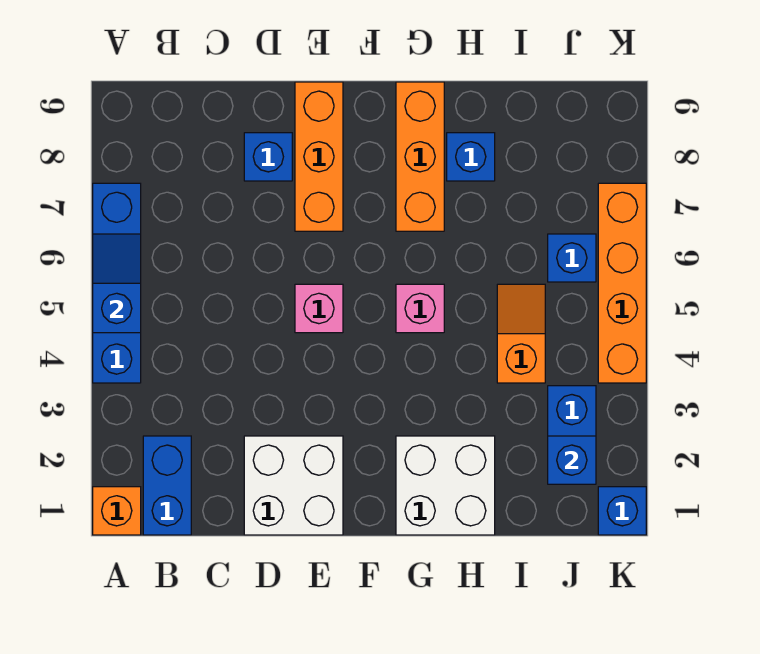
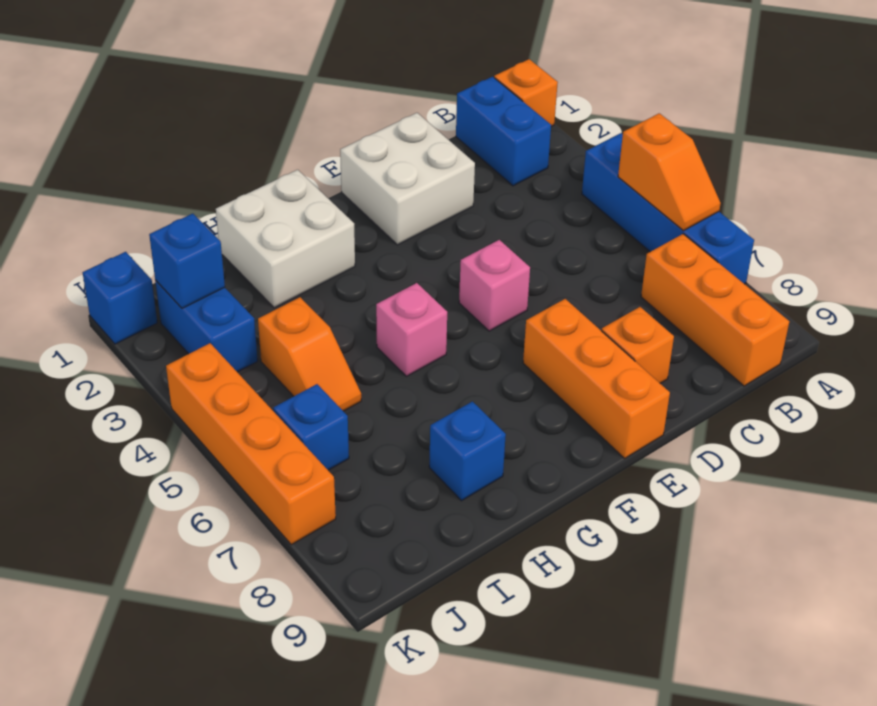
blue slope A5:A6 level 2 top 5 -> orange slope A5:A6 level 2 top 5
blue brick D8 level 1 -> orange brick D8 level 1
orange brick G7:G9 level 1 -> orange brick B7:B9 level 1

